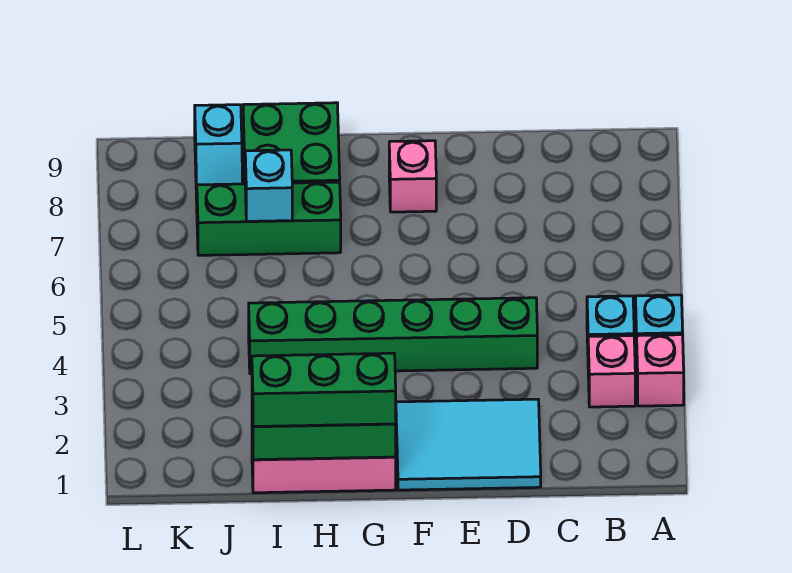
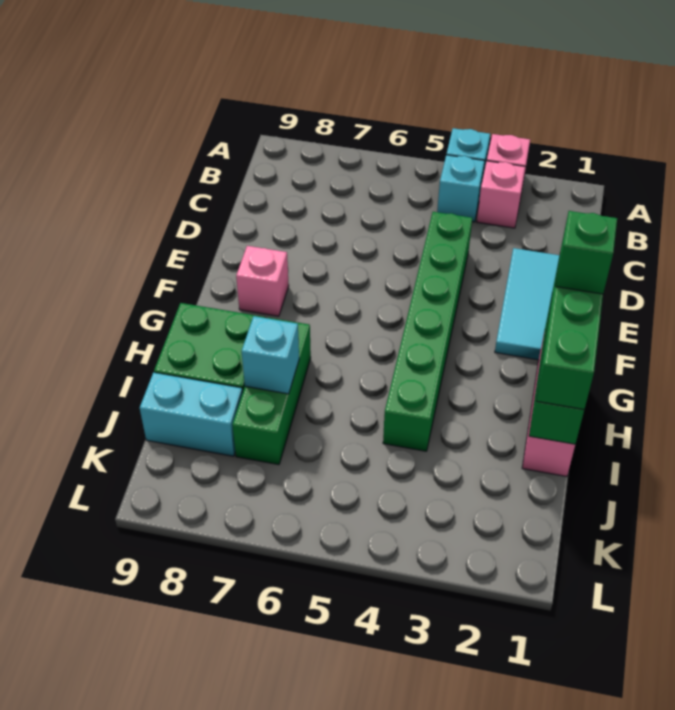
none -> green brick G1 level 4
cyan slope J8:J9 level 1 top 9 -> cyan brick J8:J9 level 1

